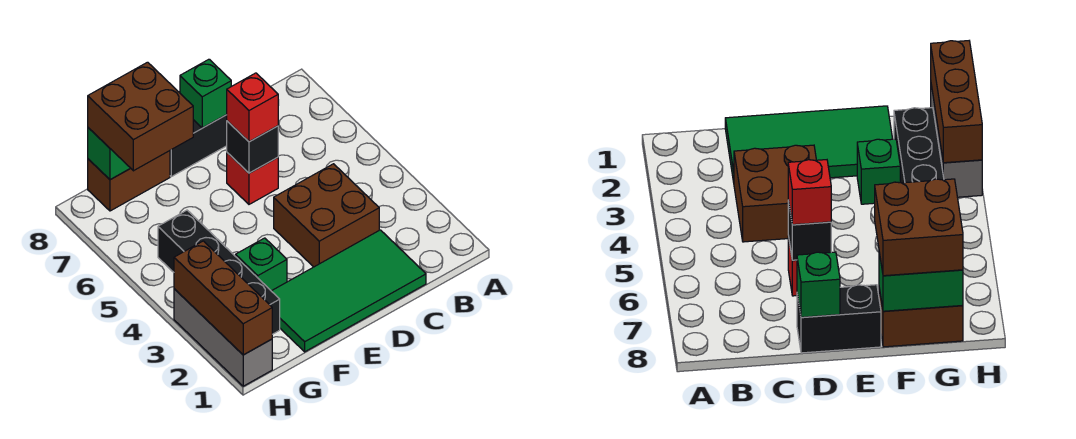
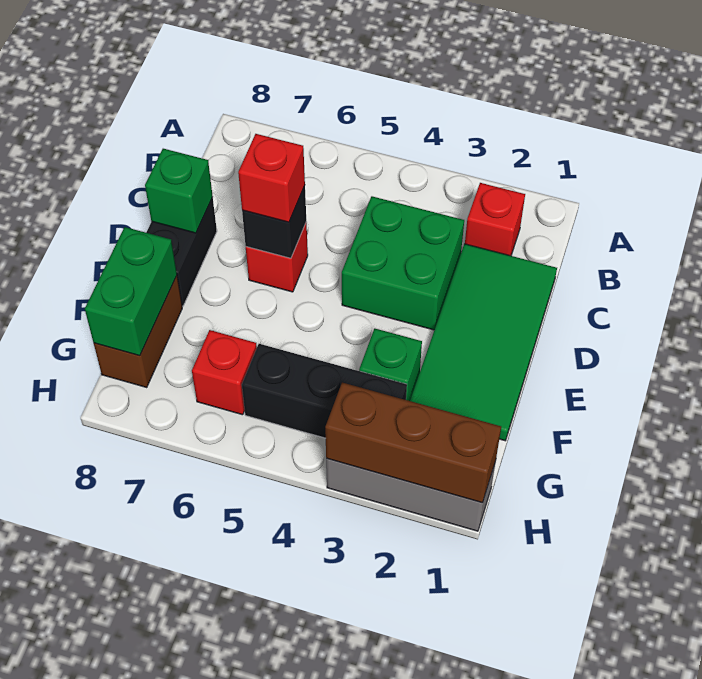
none -> red brick B2 level 1
brown brick C3:D4 level 1 -> green brick C3:D4 level 1
brown brick F7:G8 level 3 -> none
black brick G2:G5 level 1 -> black brick G3:G5 level 1
none -> red brick G6 level 1

